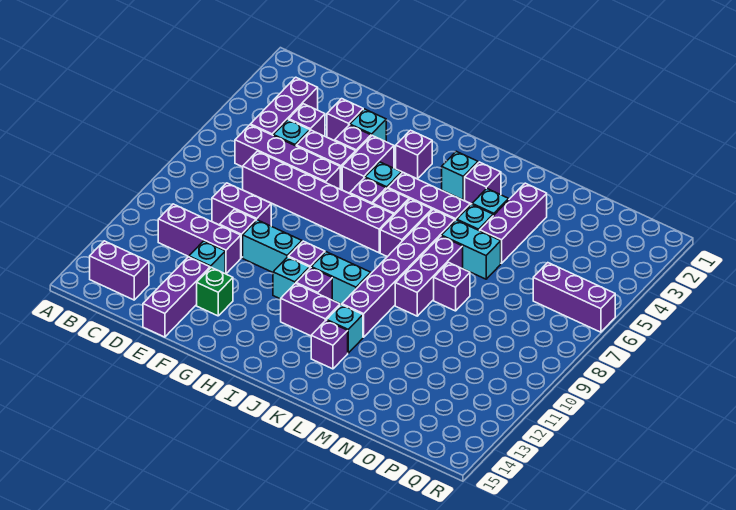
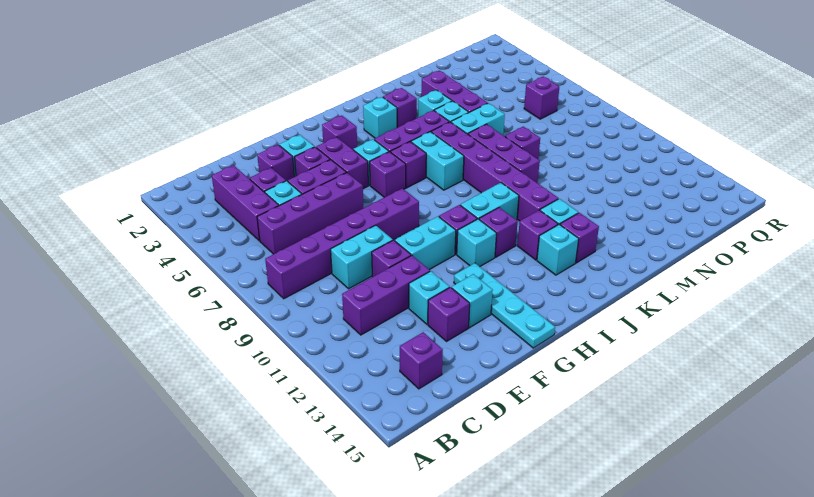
purple brick B14:C14 level 1 -> purple brick C14 level 1
purple brick D7:I7 level 1 -> purple brick B8:G8 level 1
purple brick D9:E9 level 1 -> cyan brick D9:E9 level 1
purple brick E13:E15 level 1 -> purple brick E13 level 1
green brick F13 level 1 -> cyan brick F13 level 1
none -> cyan plate G12:G15 level 1
purple brick I12:J12 level 1 -> purple brick J12 level 1
purple brick J6:J7 level 1 -> cyan brick J6:J7 level 1
none -> cyan brick J13 level 1
purple brick P6:R6 level 1 -> purple brick P6 level 1

